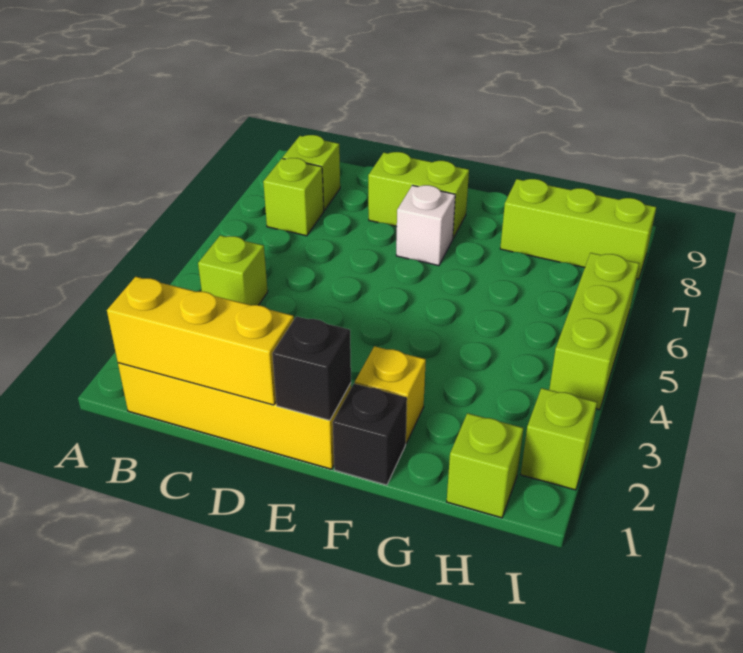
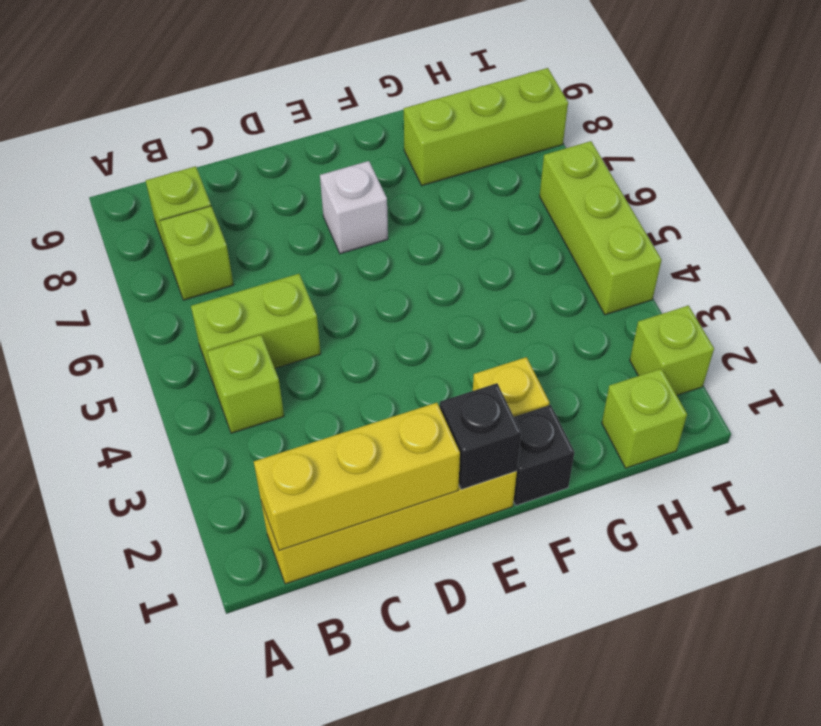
lime brick D8:E8 level 1 -> lime brick B5:C5 level 1

